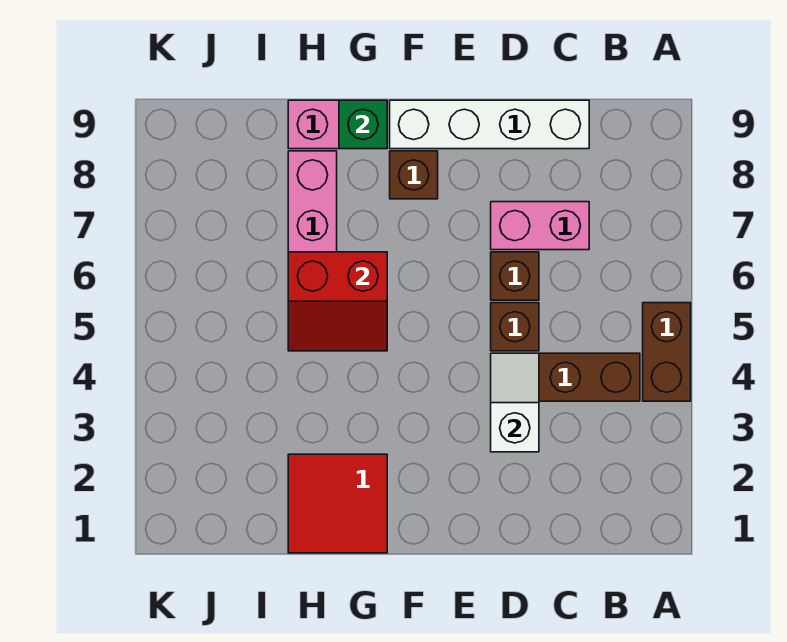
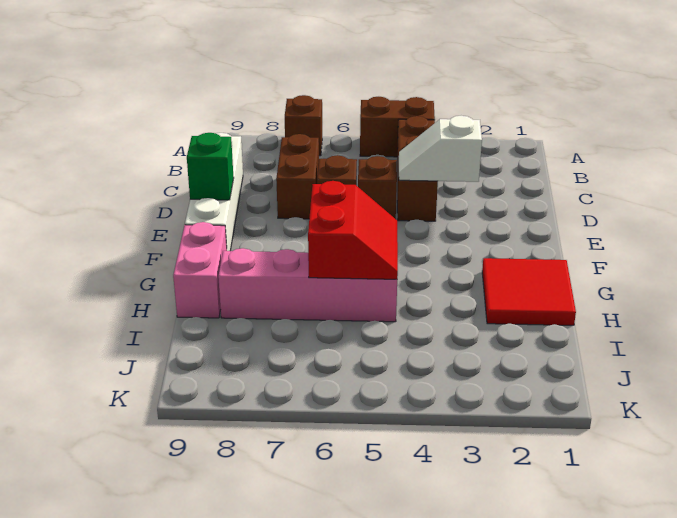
pink brick C7:D7 level 1 -> brown brick C7:D7 level 1
brown brick F8 level 1 -> brown brick A7 level 1
green brick G9 level 2 -> green brick E9 level 2

